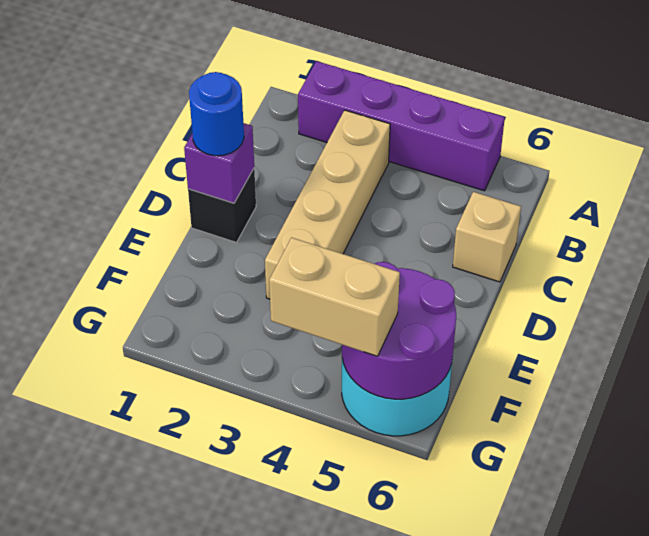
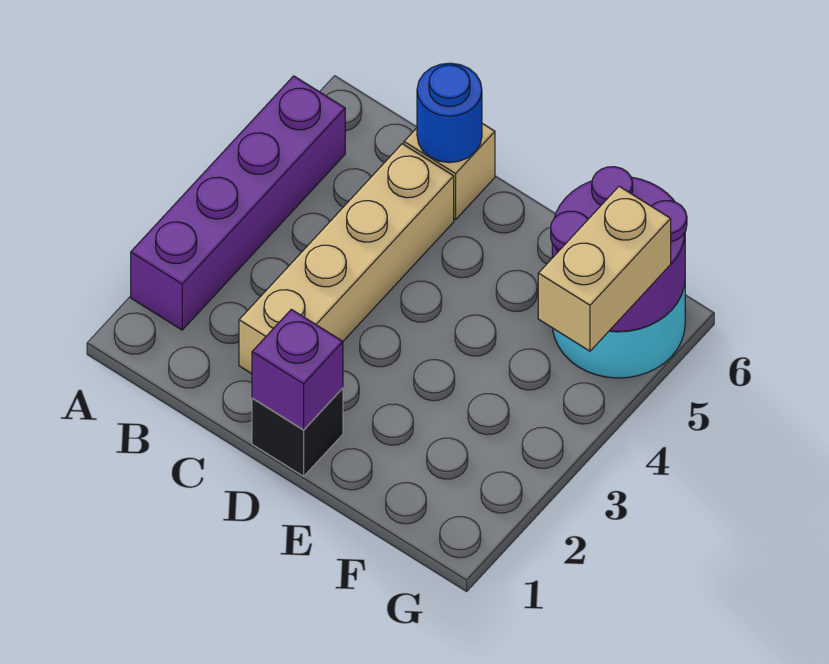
tan brick B3:E3 level 1 -> tan brick C2:C5 level 1
blue round brick D1 level 3 -> blue round brick C6 level 2

